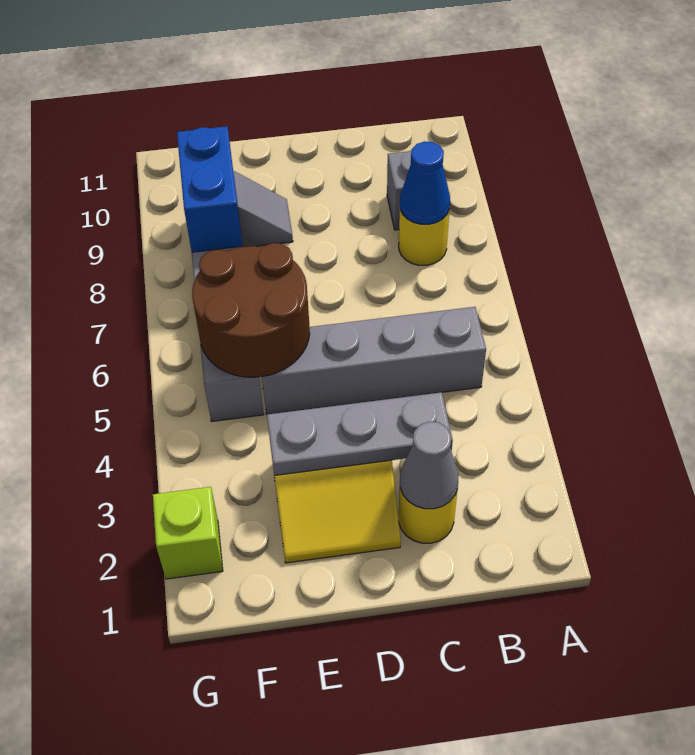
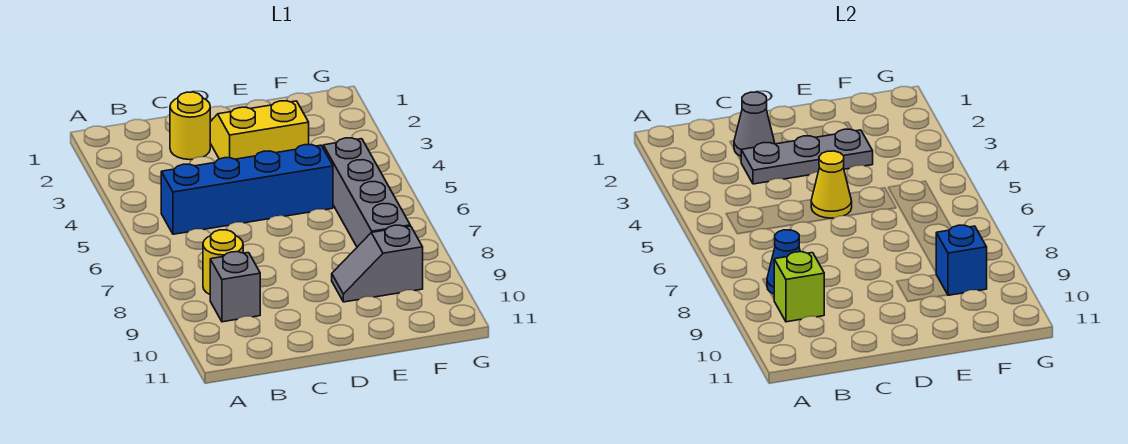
grey brick B5:E5 level 1 -> blue brick B5:E5 level 1
none -> yellow cone D5 level 2
brown round brick E5:F6 level 2 -> none
blue brick F8:F9 level 2 -> blue brick F9 level 2
lime brick G2 level 1 -> lime brick B9 level 2

